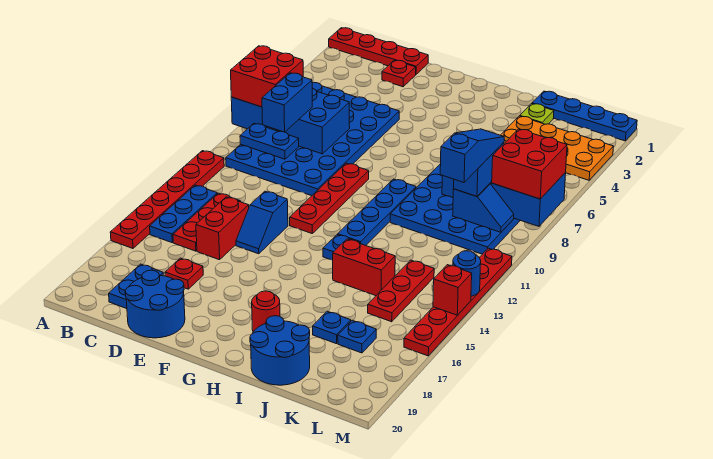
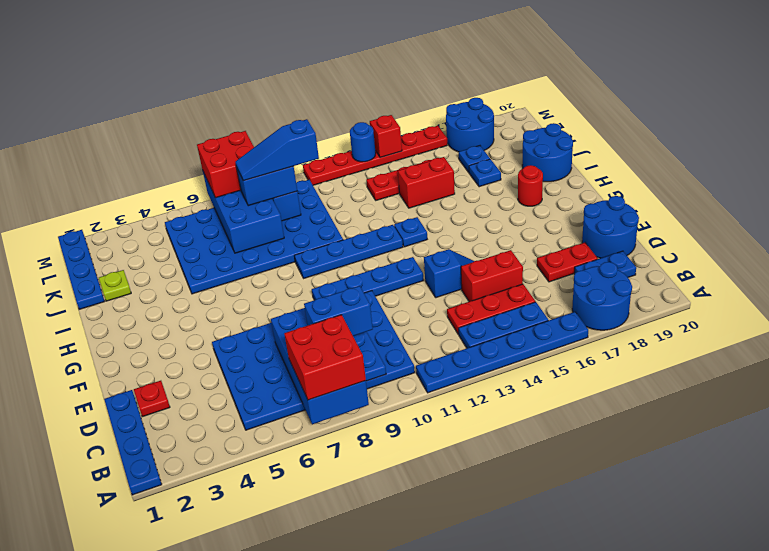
red plate A1:D1 level 1 -> blue plate A1:D1 level 1
red plate A11:A16 level 1 -> blue plate A11:A16 level 1
none -> blue round brick A17:B18 level 1
red plate D17 level 1 -> red plate D17:D18 level 1
red plate F9:F12 level 1 -> blue plate F9:F12 level 1
red brick I14:J14 level 1 -> red brick J14:J15 level 1
orange plate J3:M4 level 1 -> none
none -> blue round brick L17:M18 level 1

